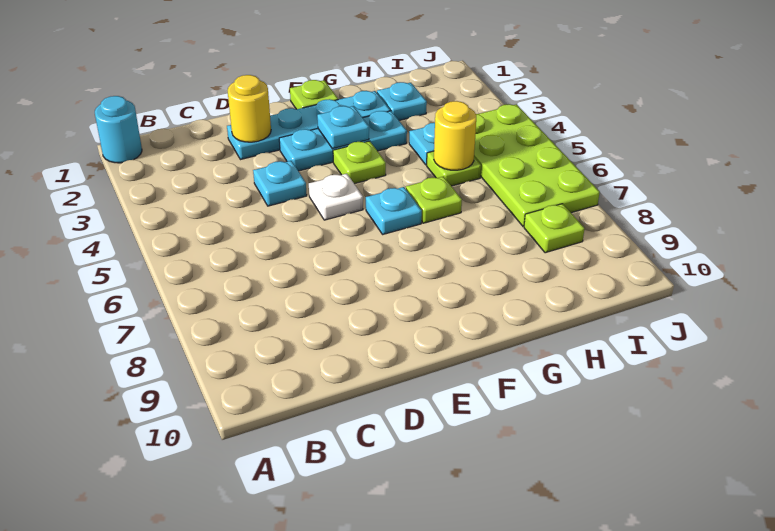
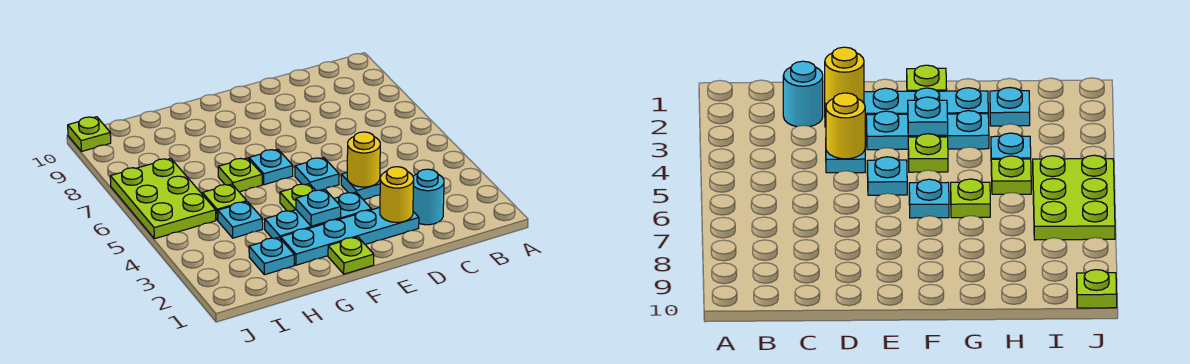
cyan round brick A1 level 1 -> cyan round brick C2 level 1
white plate E5 level 1 -> cyan plate E5 level 1
yellow round brick H5 level 2 -> yellow round brick D4 level 2
lime plate I4:J7 level 1 -> lime plate I5:J7 level 1
lime plate I8 level 1 -> lime plate J10 level 1

